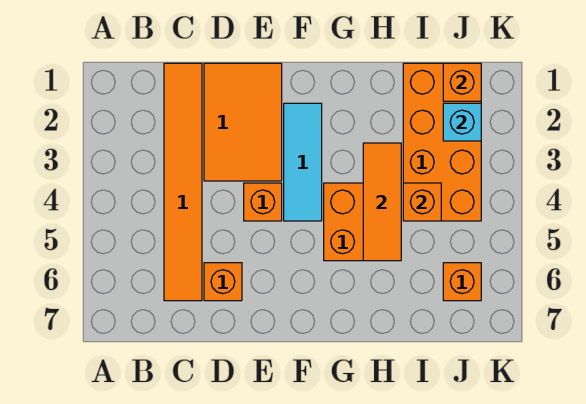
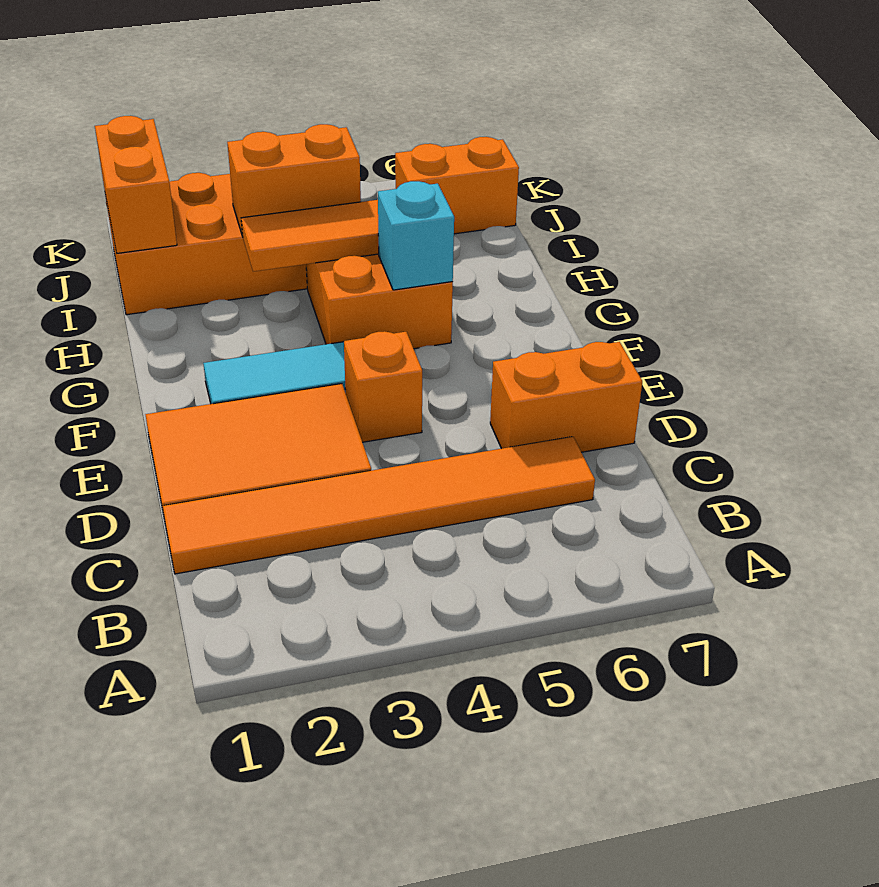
orange brick D6 level 1 -> orange brick D6:D7 level 1
orange brick I4 level 2 -> orange brick I3:I4 level 2
orange brick J1 level 2 -> orange brick I1:J1 level 2
cyan brick J2 level 2 -> cyan brick G5 level 2
orange brick J6 level 1 -> orange brick J6:J7 level 1

